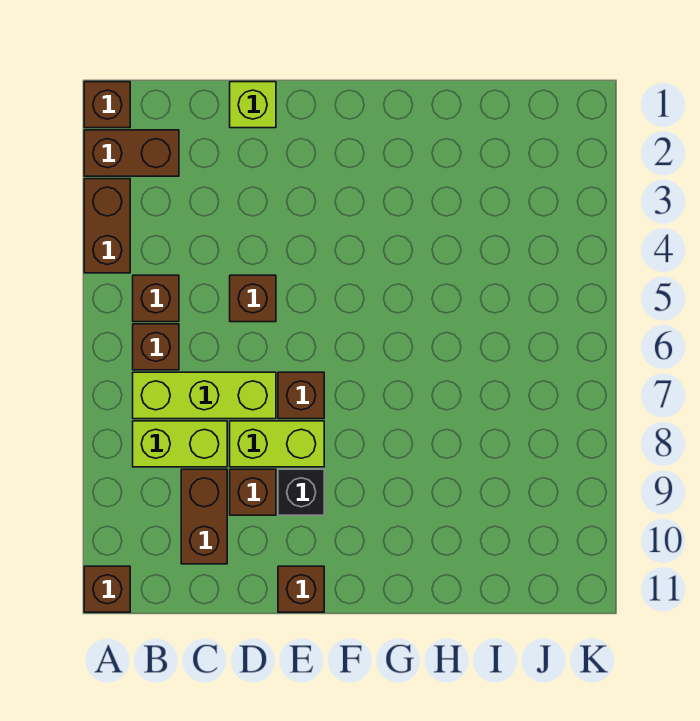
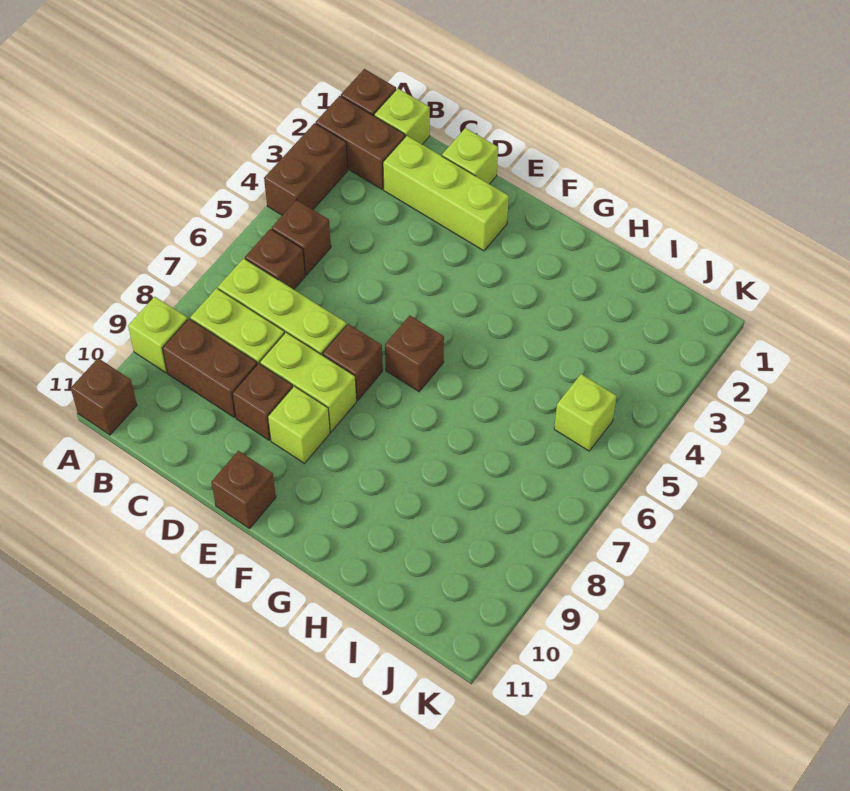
none -> lime brick A9 level 1
none -> lime brick B1 level 1
none -> lime brick C2:E2 level 1
brown brick C9:C10 level 1 -> brown brick B9:C9 level 1
brown brick D5 level 1 -> brown brick F6 level 1
black brick E9 level 1 -> lime brick E9 level 1
none -> lime brick J5 level 1

